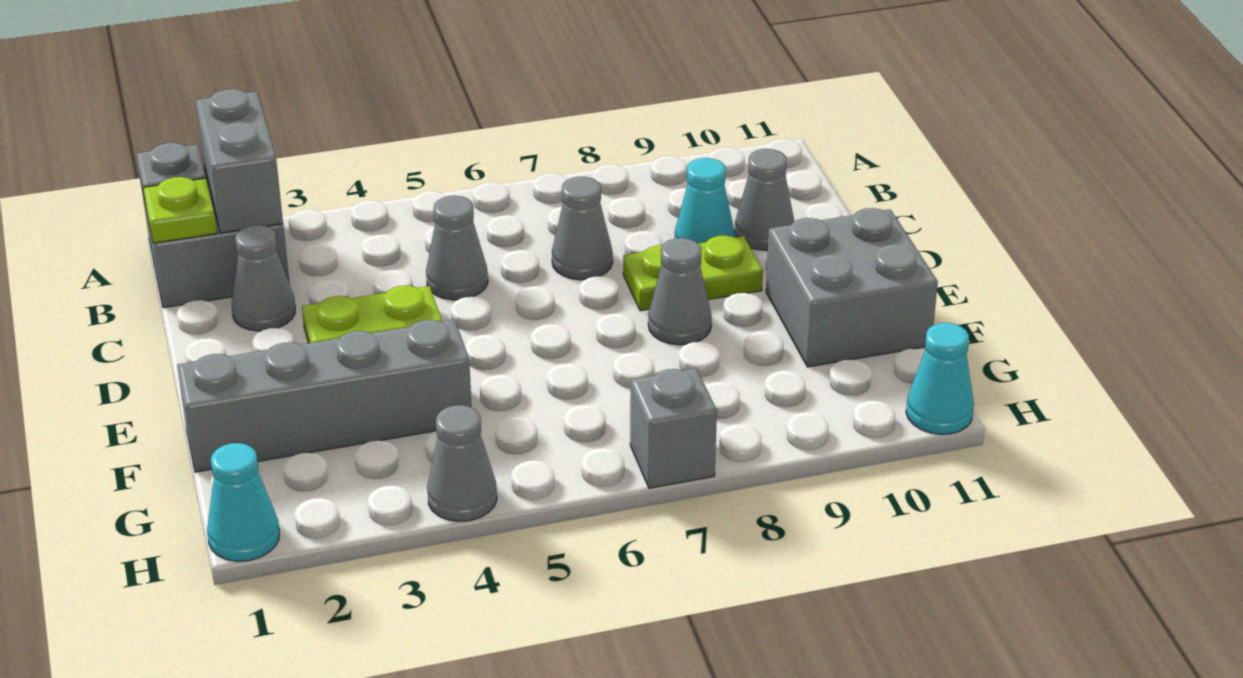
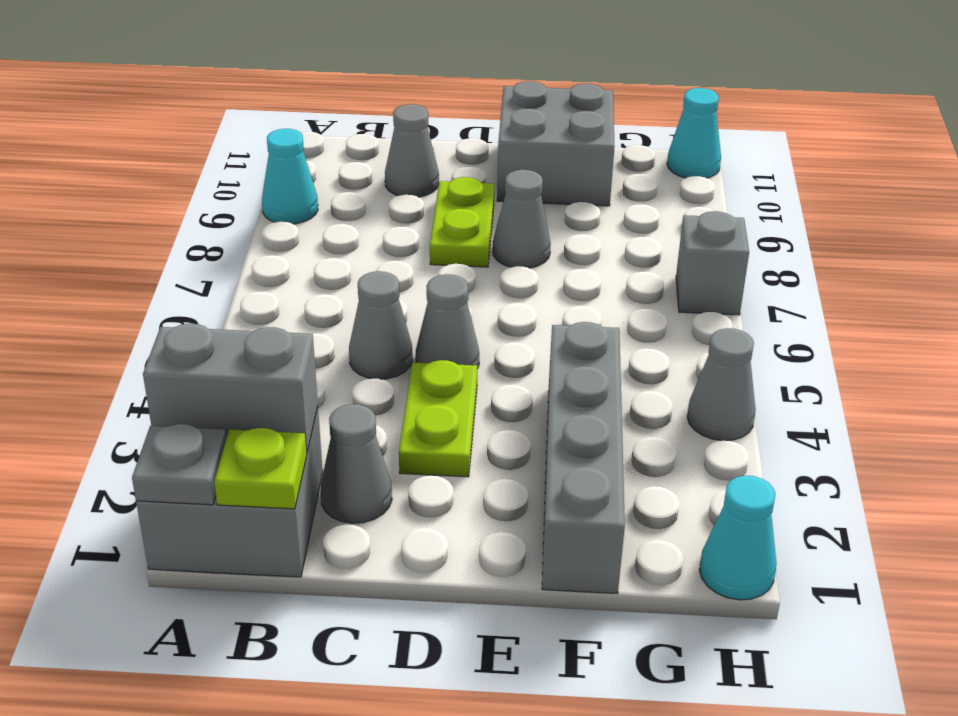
grey cone C7 level 1 -> grey cone D5 level 1
cyan cone C9 level 1 -> cyan cone A9 level 1

